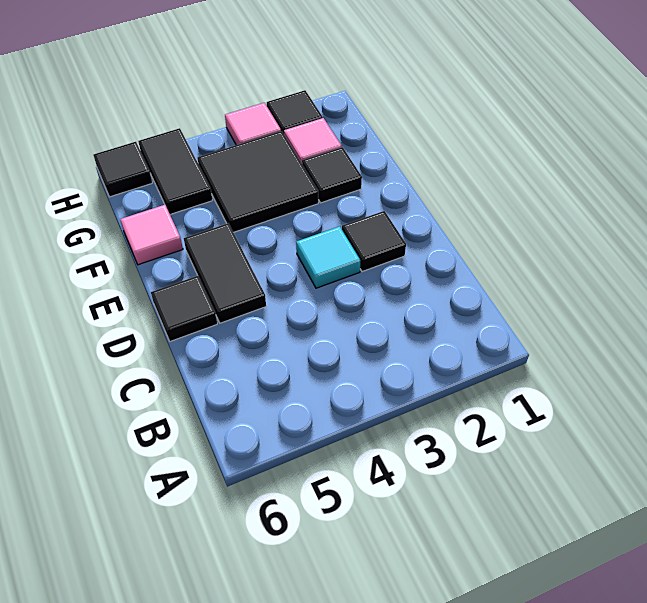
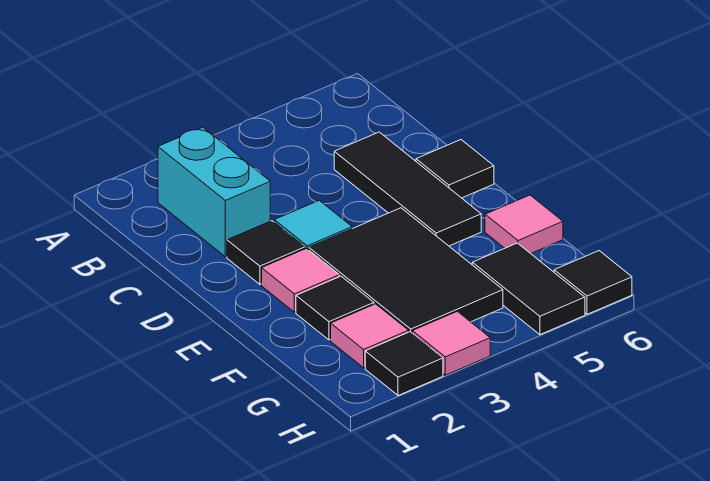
none -> cyan brick B2:C2 level 1
black tile D5:E5 level 1 -> black tile C5:E5 level 1
none -> pink tile E2 level 1
black tile F3:G4 level 1 -> black tile E3:G4 level 1

